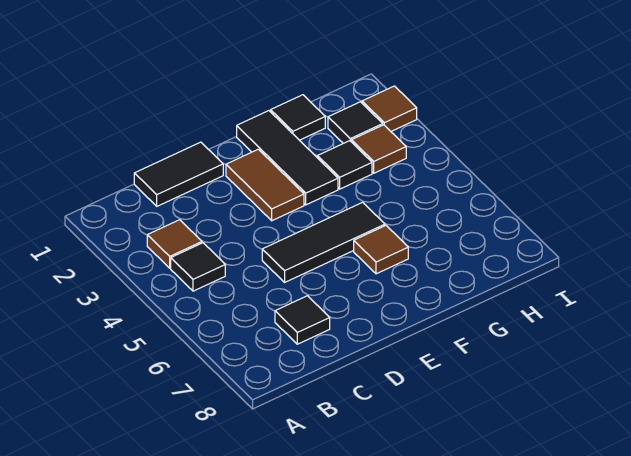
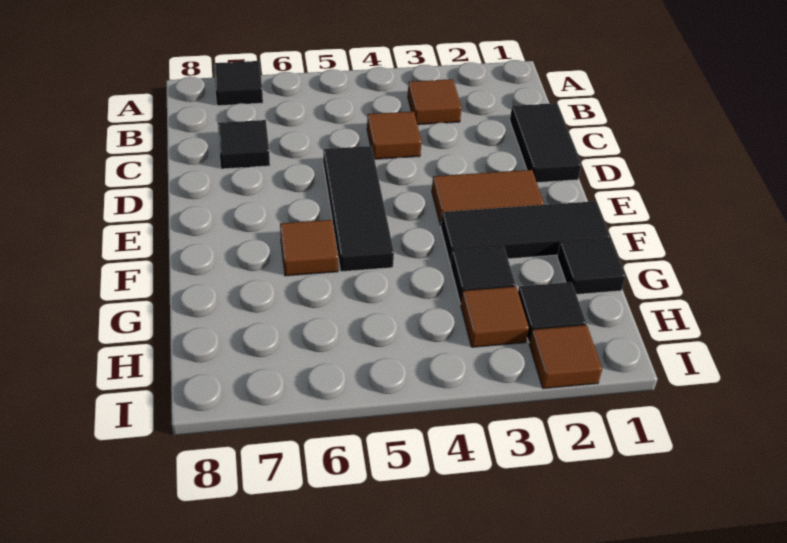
black tile B4 level 1 -> black tile A7 level 1
none -> brown tile C4 level 1

